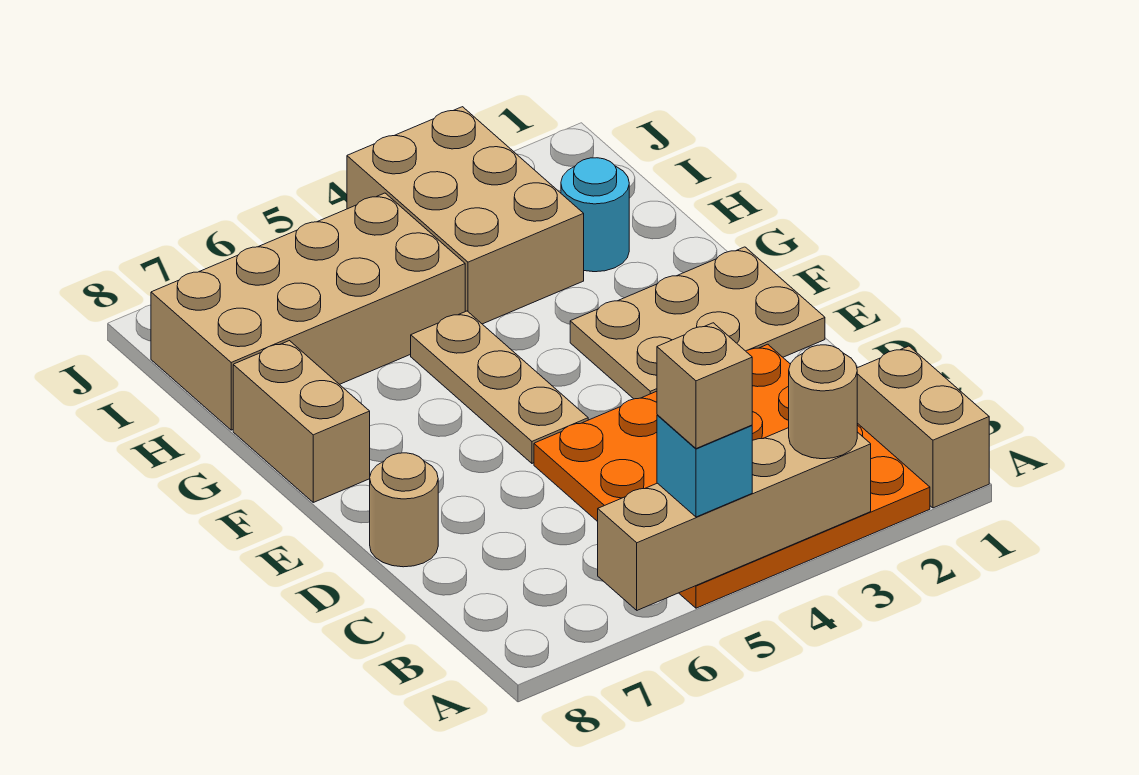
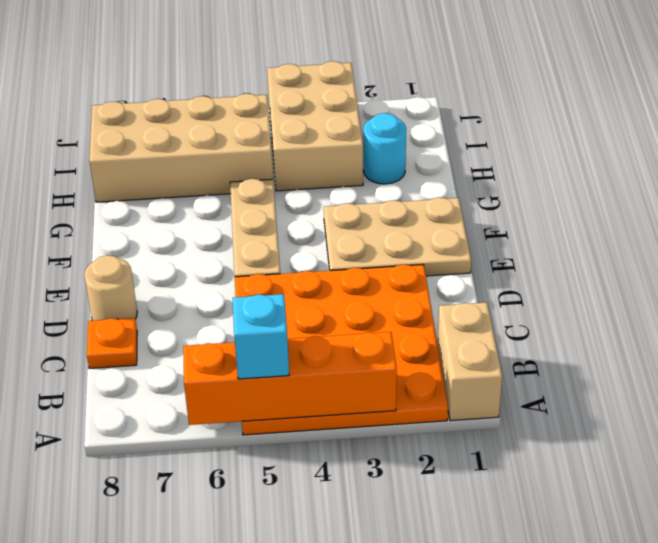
tan brick A3:A6 level 2 -> orange brick A3:A6 level 2
tan round brick A3 level 3 -> none
tan brick A5 level 4 -> none
none -> orange plate C8 level 1
tan brick F8:G8 level 1 -> none

